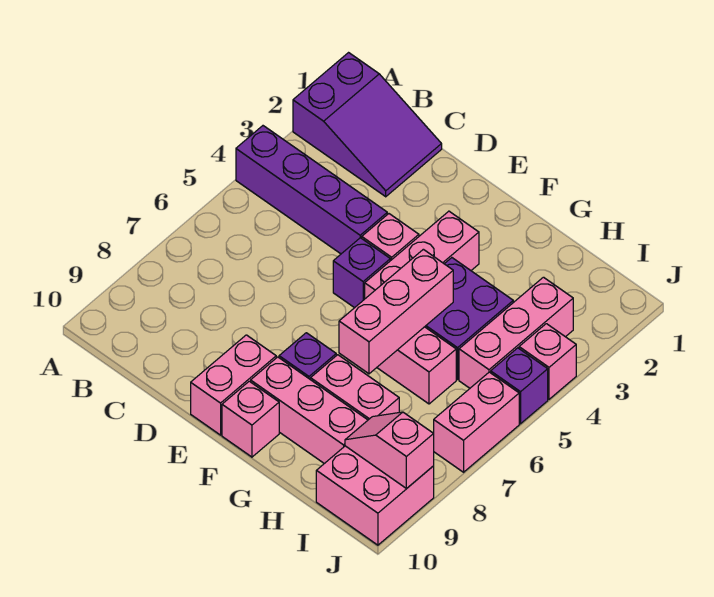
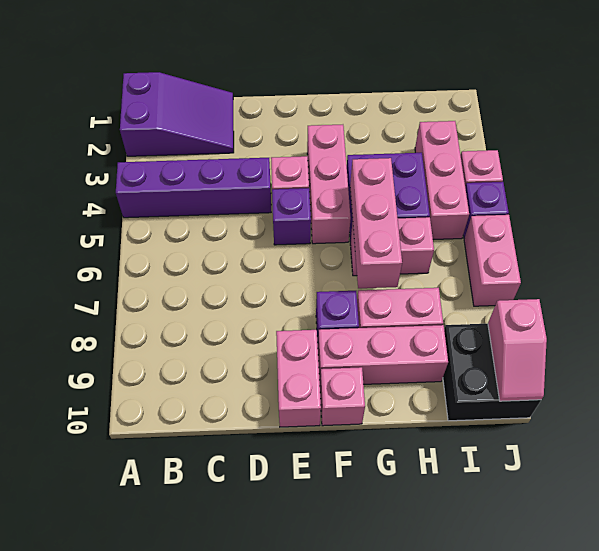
pink brick I9:J10 level 1 -> black brick I9:J10 level 1
pink slope I9:J9 level 2 top J -> pink slope J9:J10 level 2 top 9

